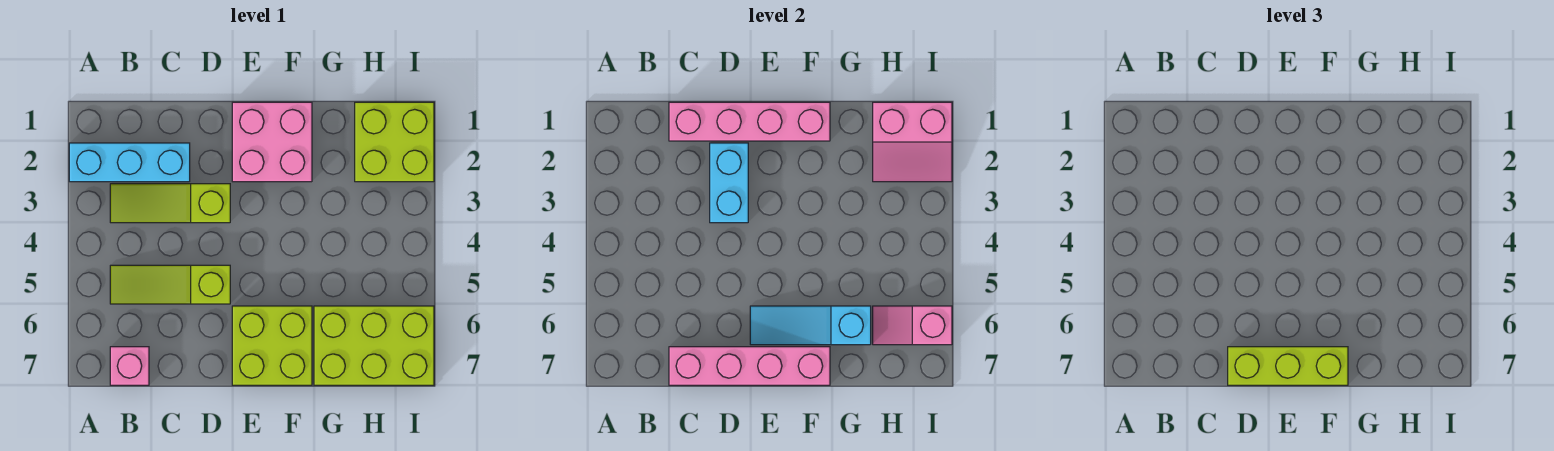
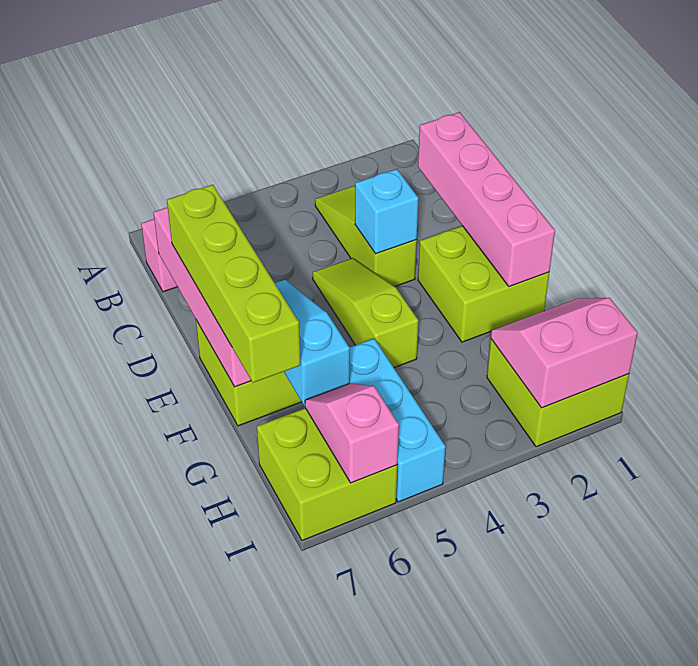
cyan brick A2:C2 level 1 -> cyan brick G5:I5 level 1
lime slope B5:D5 level 1 top D -> lime slope D4:F4 level 1 top F
cyan brick D2:D3 level 2 -> cyan brick D3 level 2
lime brick D7:F7 level 3 -> lime brick D7:G7 level 3
pink brick E1:F2 level 1 -> lime brick E1:F2 level 1
lime brick G6:I7 level 1 -> lime brick H6:I7 level 1
pink slope H1:I2 level 2 top 1 -> pink slope H1:I2 level 2 top I

